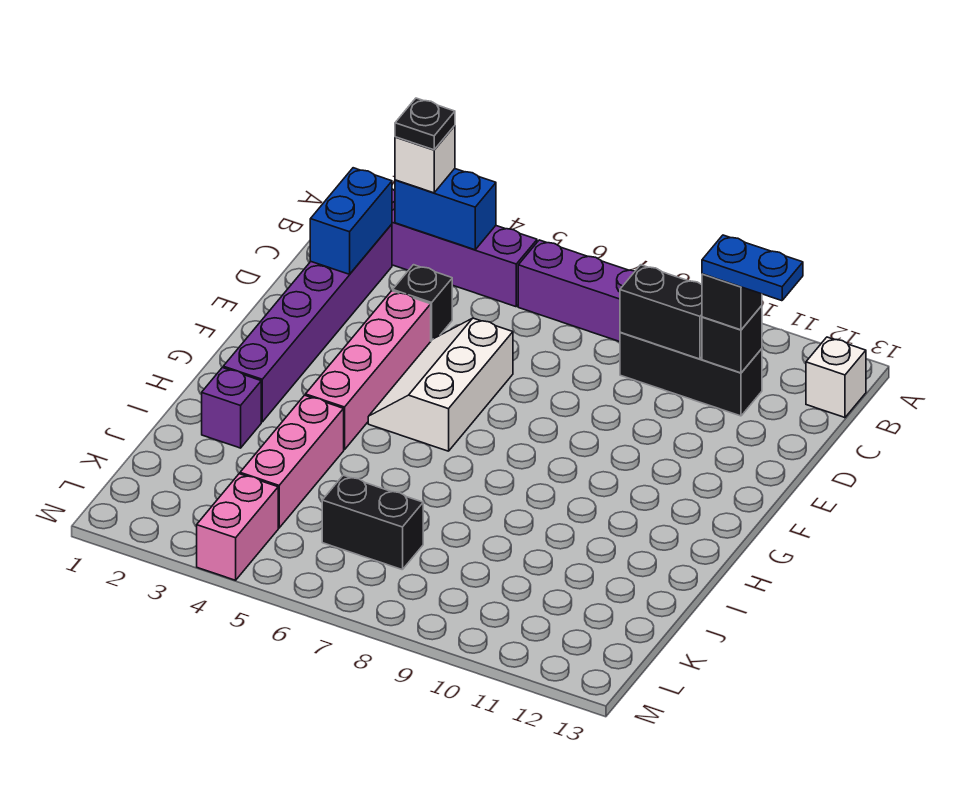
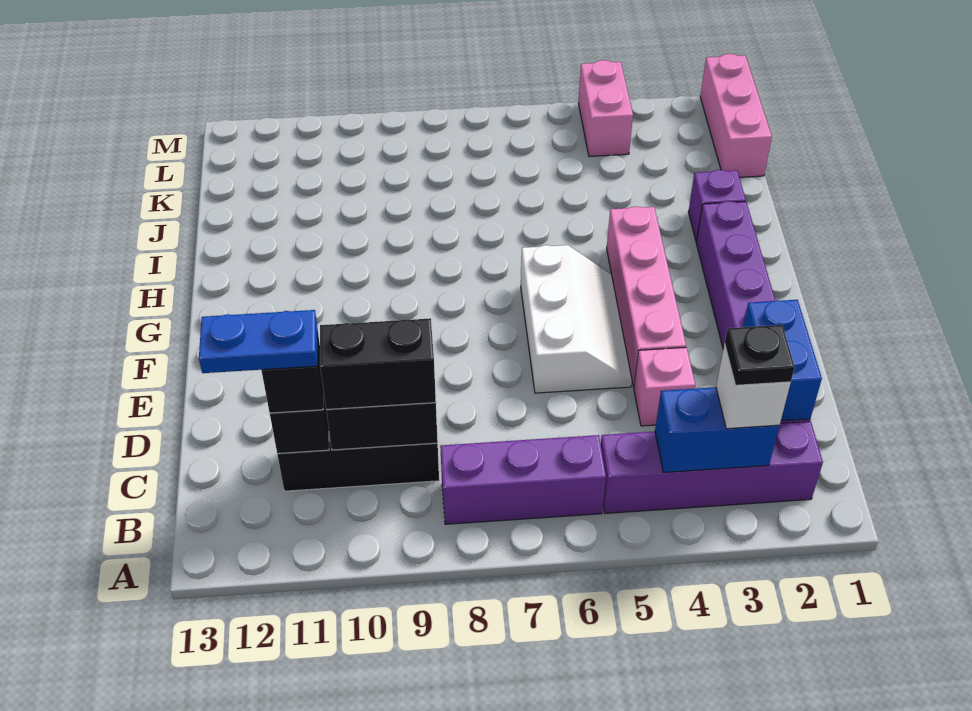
white brick B13 level 1 -> none
black brick D4 level 1 -> pink brick D4 level 1
pink brick I4:K4 level 1 -> pink brick K1:M1 level 1
black brick K6:K7 level 1 -> black brick C9:C10 level 3

